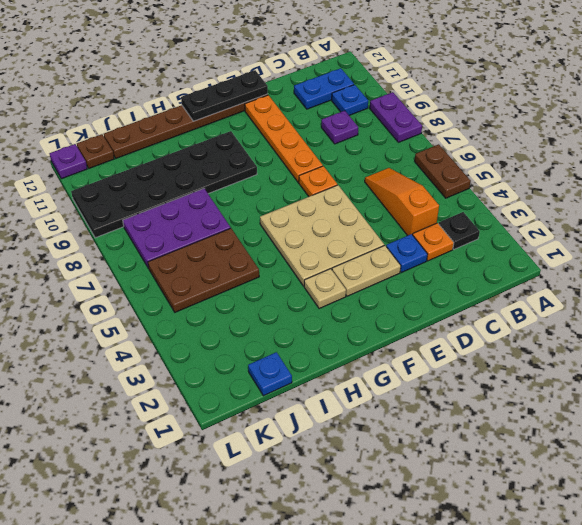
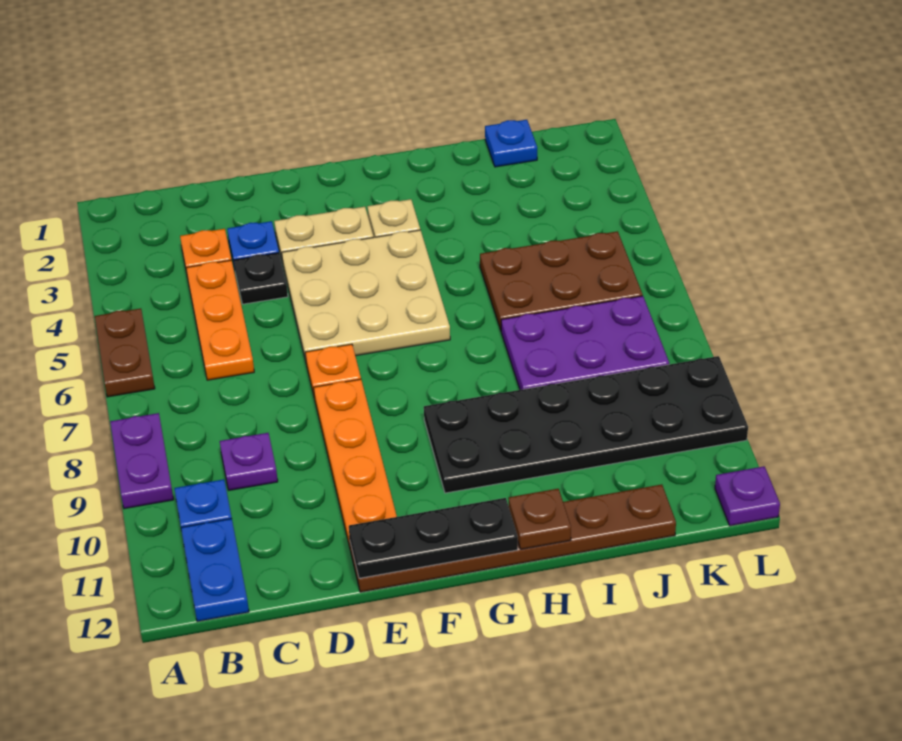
black plate B3 level 1 -> black plate D4 level 1
blue plate B11:C11 level 1 -> blue plate B11:B12 level 1
orange slope C4:C6 level 1 top 4 -> orange plate C4:C6 level 1
brown plate K12 level 1 -> brown plate H12 level 2

